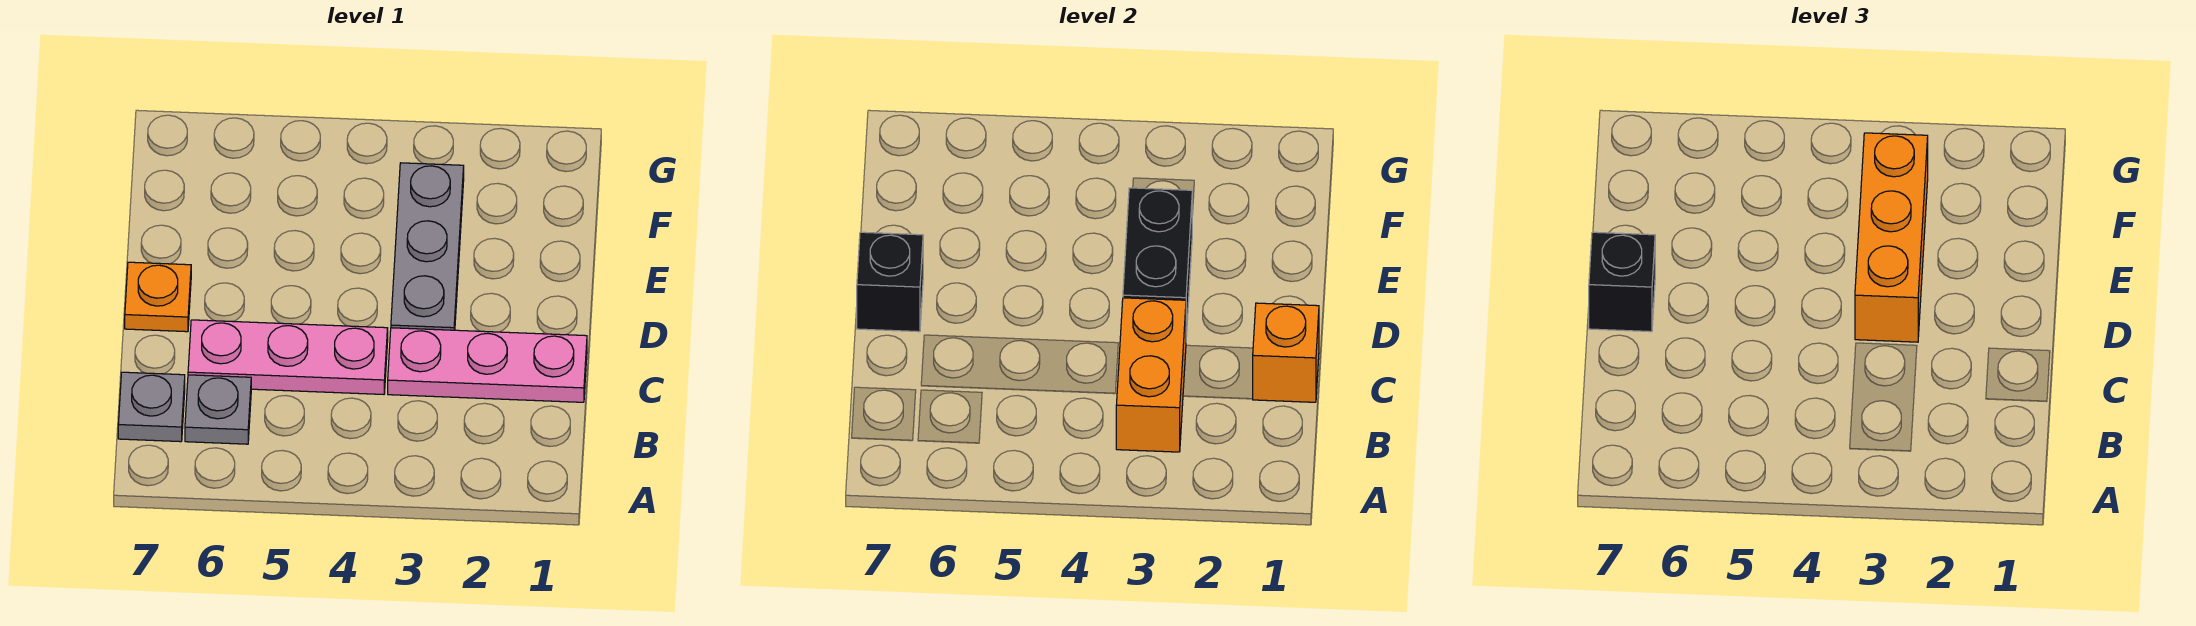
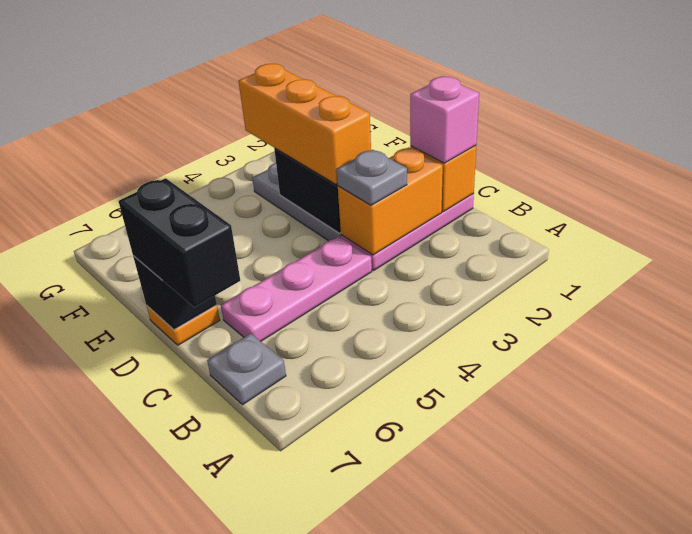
orange brick B3:C3 level 2 -> orange brick C2:C3 level 2
grey plate B6 level 1 -> grey plate C3 level 3
none -> pink brick C1 level 3
black brick D7 level 3 -> black brick C7:D7 level 3

